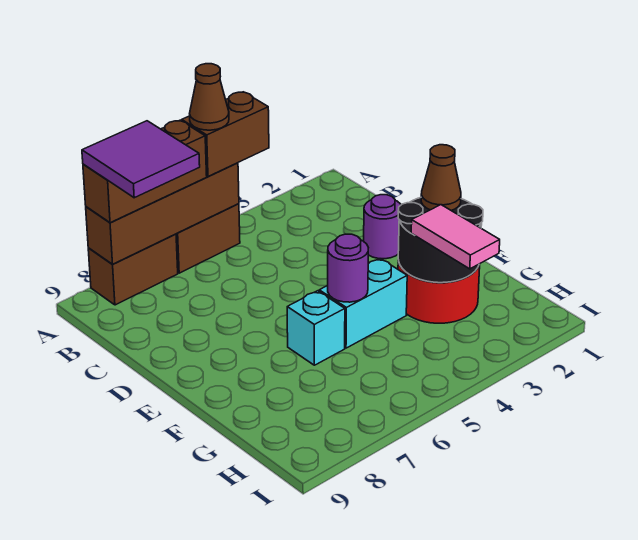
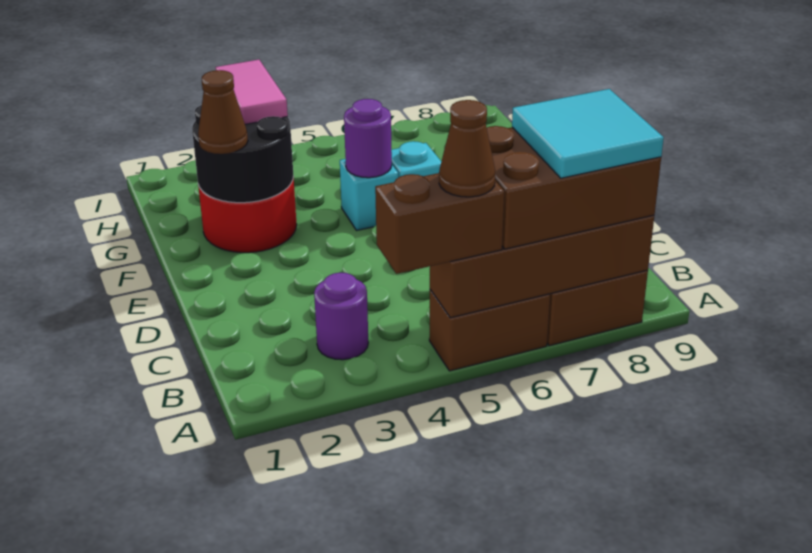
brown brick A6:A8 level 3 -> brown brick A6:B8 level 3
purple tile A7:B8 level 4 -> cyan tile A7:B8 level 4
purple round brick D2 level 1 -> purple round brick B3 level 1
cyan brick F4:F5 level 1 -> cyan brick F5 level 1

